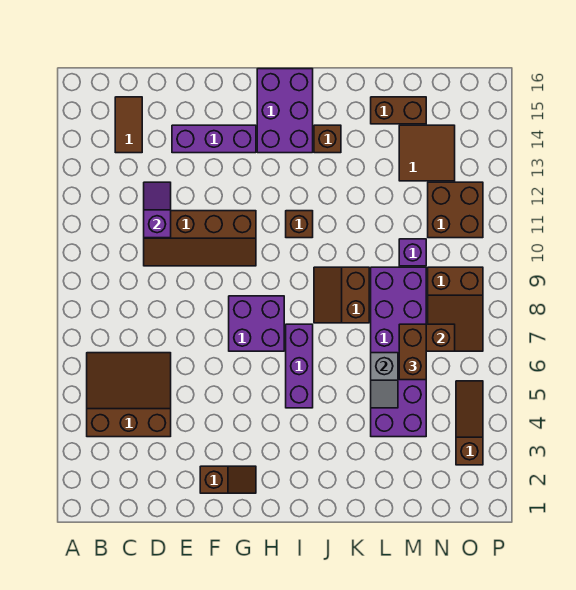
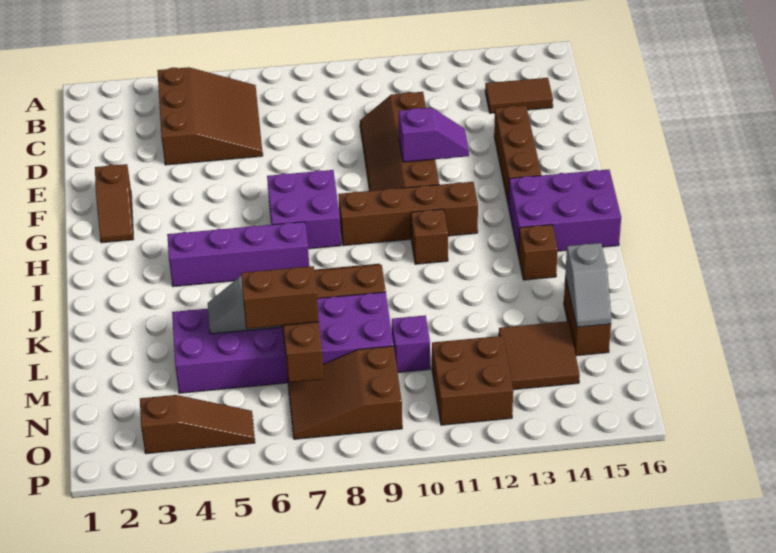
purple slope D11:D12 level 2 top 11 -> purple slope F11:F12 level 2 top 11
purple brick E14:G14 level 1 -> brown brick E14:G14 level 1
none -> brown brick H9:H12 level 1
purple brick I5:I7 level 1 -> purple brick I4:I7 level 1
none -> grey slope L15:M15 level 2 top L

